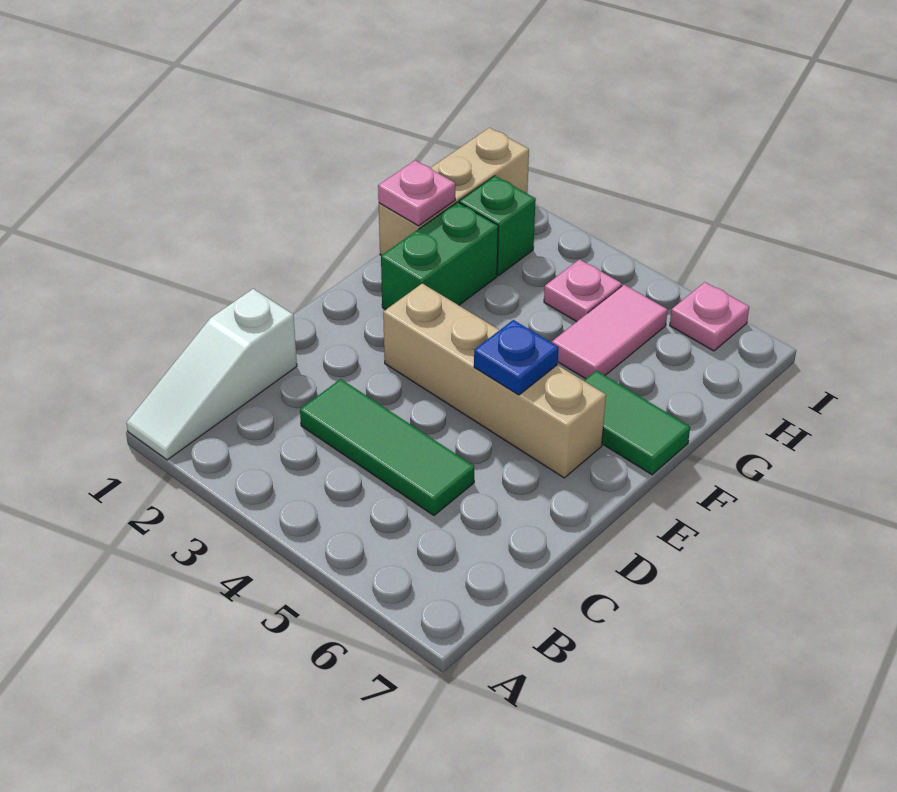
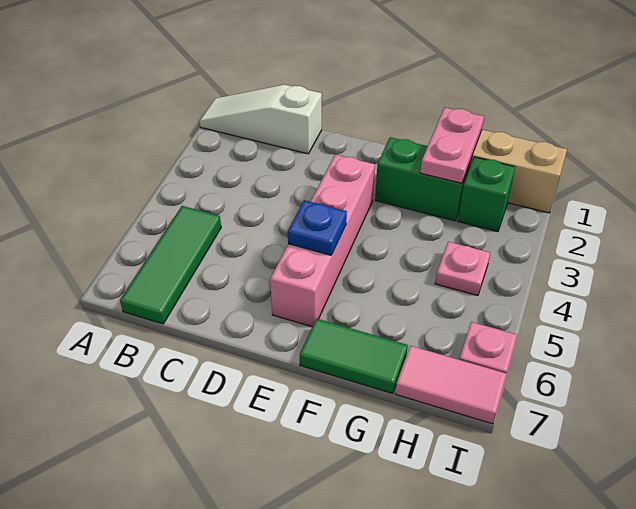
green tile C3:C5 level 1 -> green tile B5:B7 level 1
tan brick E3:E6 level 1 -> pink brick E3:E6 level 1
green tile F6:F7 level 1 -> green tile F7:G7 level 1
pink plate G1 level 2 -> pink plate G1:G2 level 2
pink tile G5:H5 level 1 -> pink tile H7:I7 level 1

